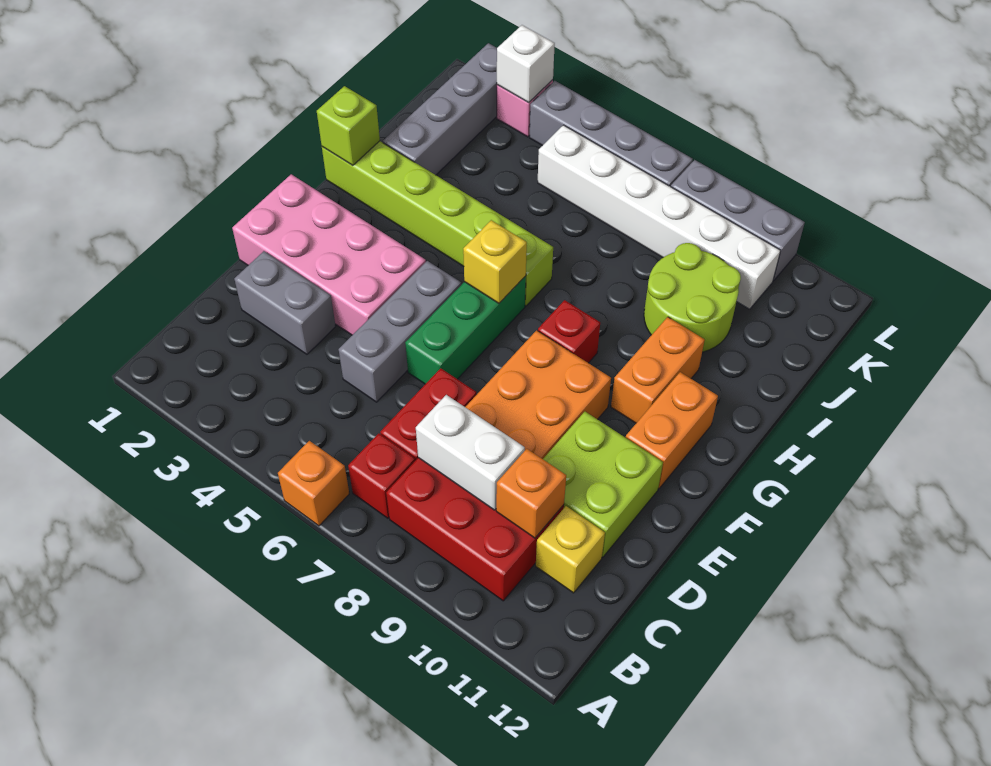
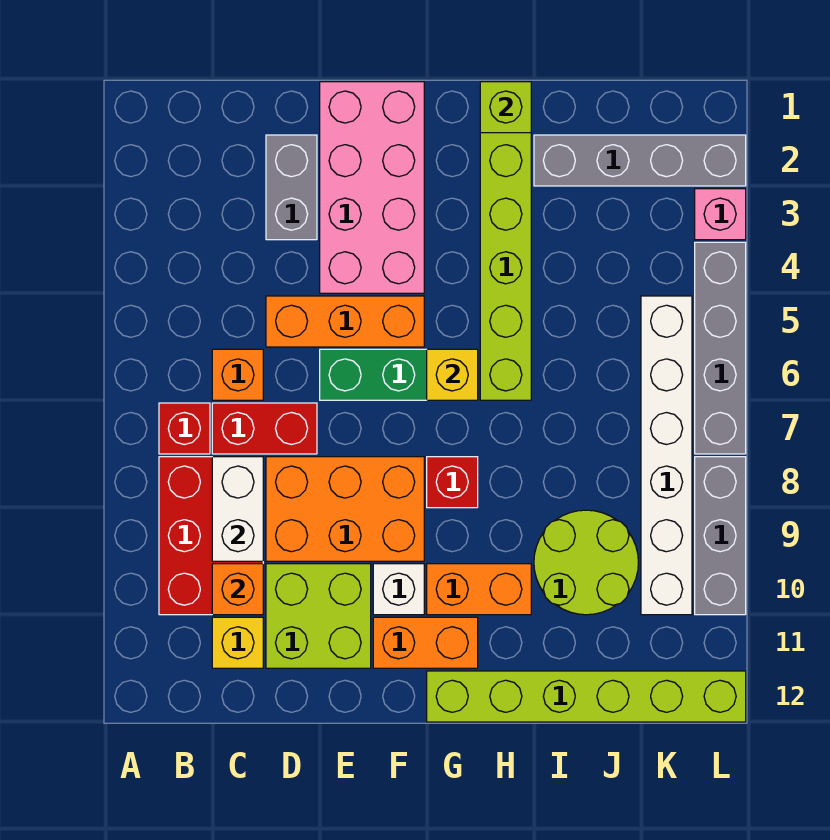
orange brick A6 level 1 -> orange brick C6 level 1
grey brick D5:F5 level 1 -> orange brick D5:F5 level 1
none -> lime brick G12:L12 level 1
white brick L3 level 2 -> white brick F10 level 1

